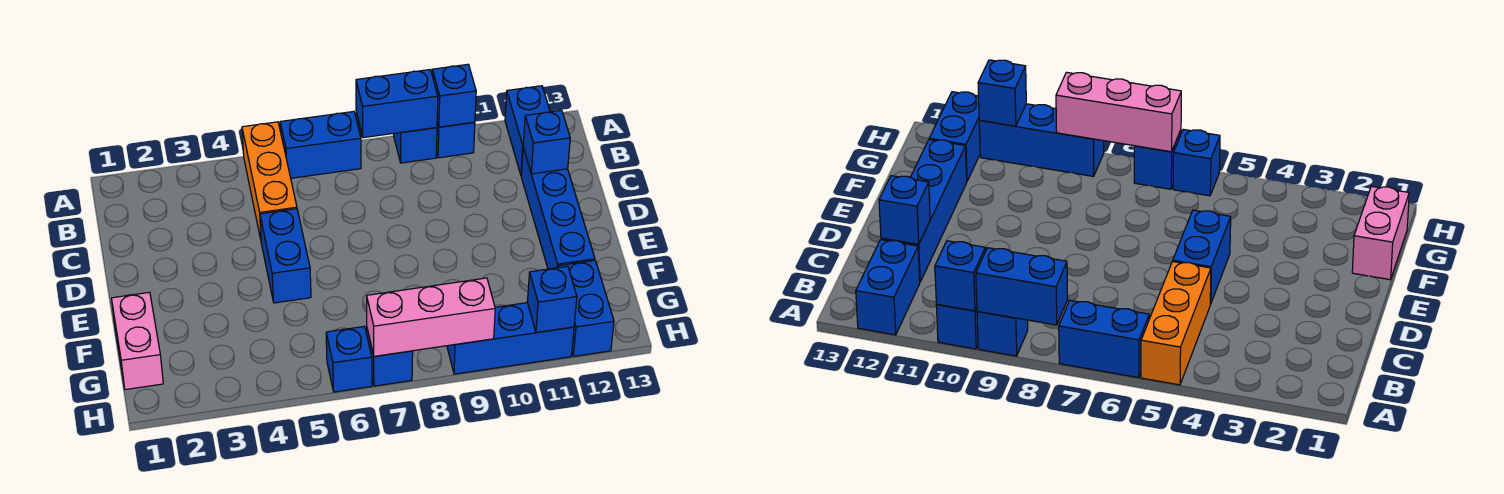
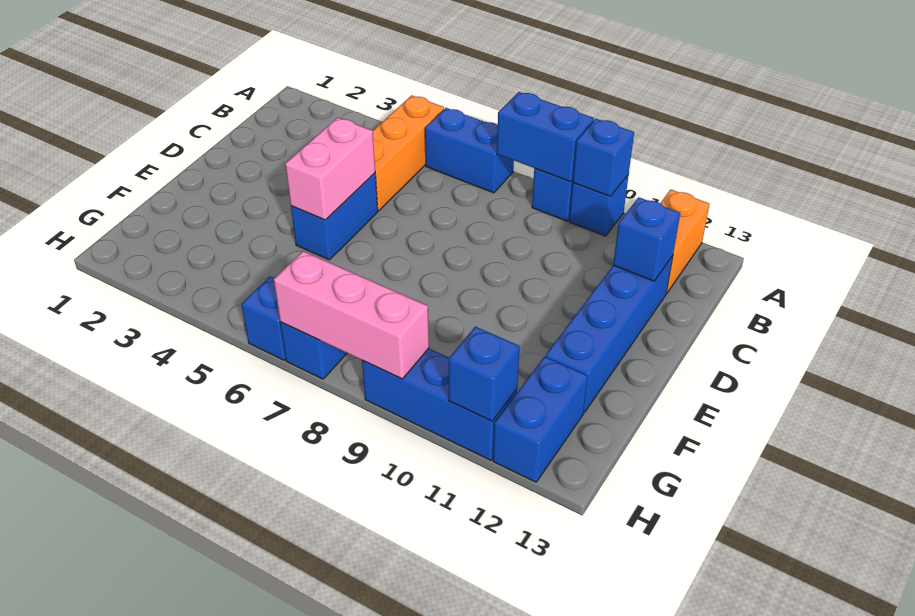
blue brick A12:B12 level 1 -> orange brick A12:B12 level 1
pink brick F1:G1 level 1 -> pink brick D5:E5 level 2

